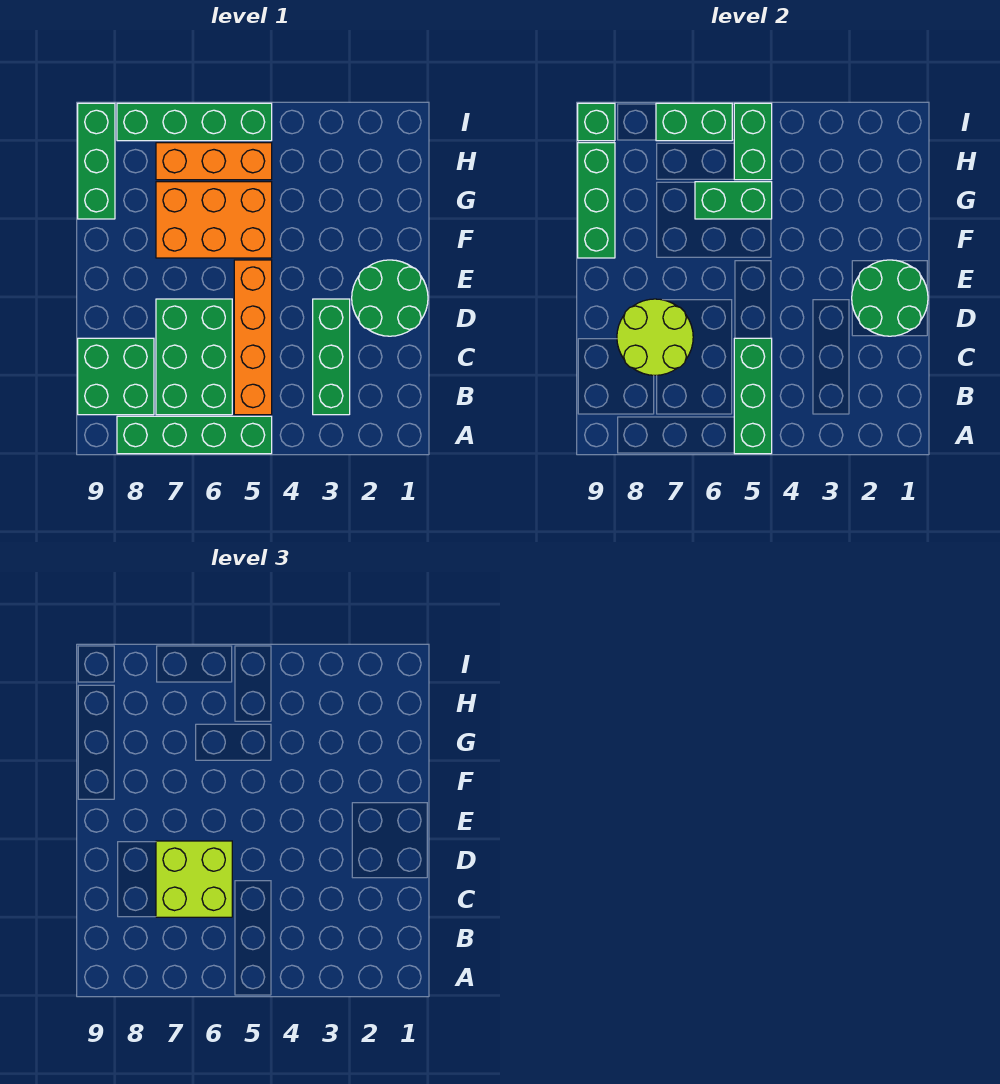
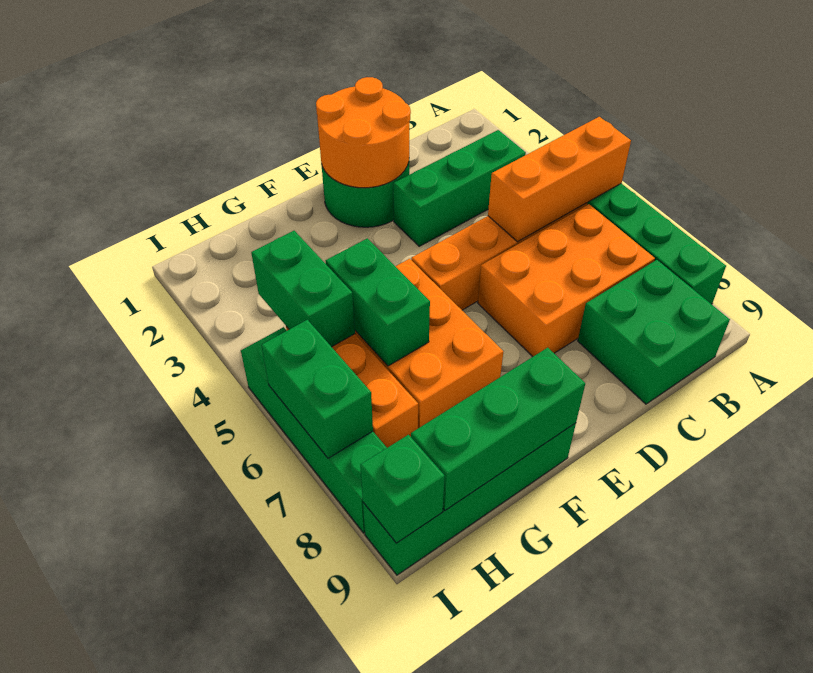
green brick A5:C5 level 2 -> orange brick A5:C5 level 2
green brick B6:D7 level 1 -> orange brick B6:D7 level 1
lime brick C6:D7 level 3 -> none
lime round brick C7:D8 level 2 -> none
green round brick D1:E2 level 2 -> orange round brick D1:E2 level 2
green brick G9:I9 level 1 -> green brick F9:I9 level 1
green brick H5:I5 level 2 -> green brick H4:H5 level 2

